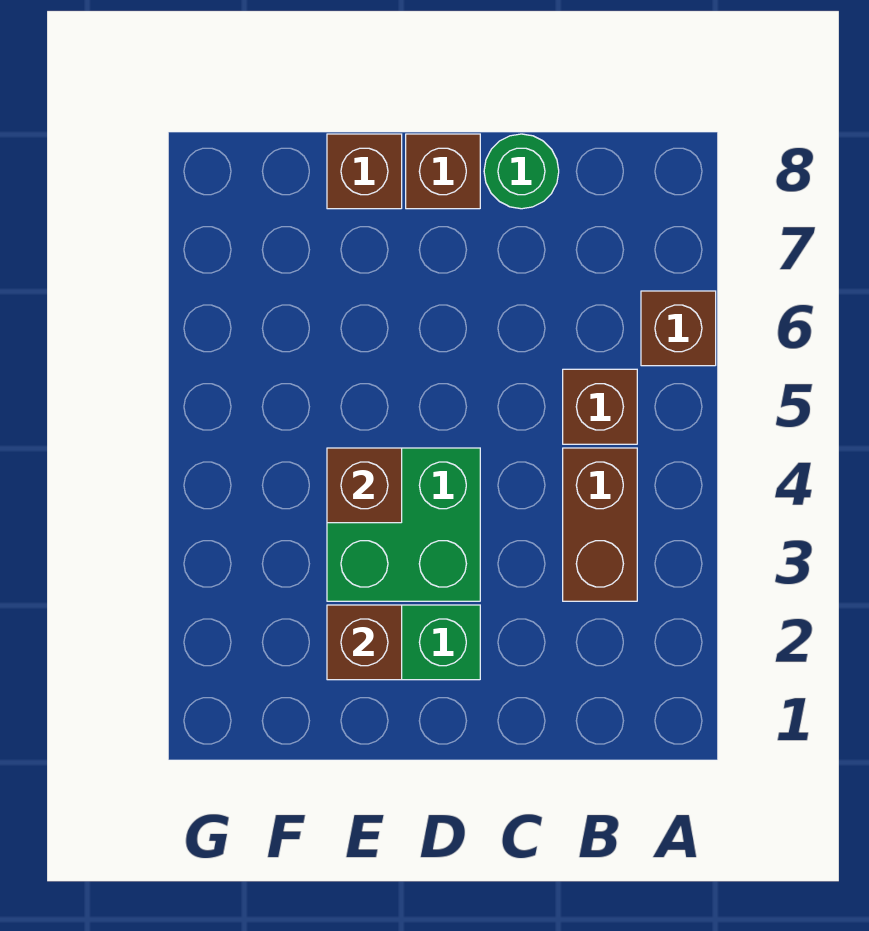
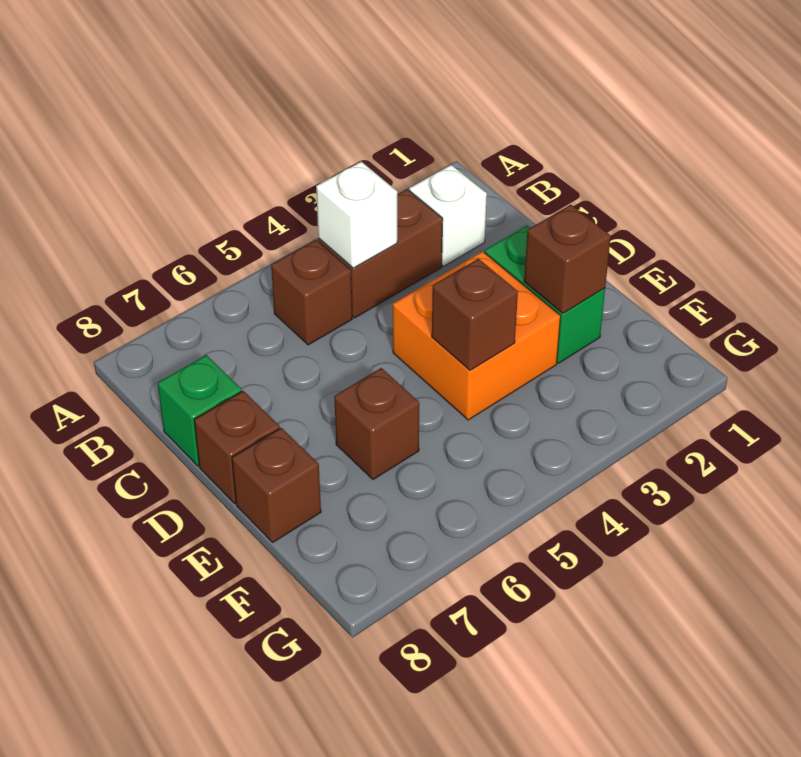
brown brick A6 level 1 -> brown brick E6 level 1
none -> white brick B2 level 1
none -> white brick B4 level 2
green round brick C8 level 1 -> green brick C8 level 1
green brick D3:E4 level 1 -> orange brick D3:E4 level 1

